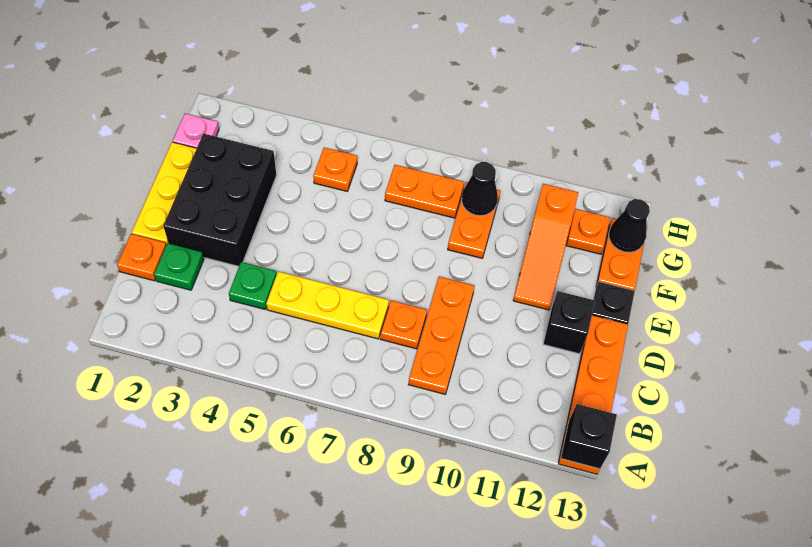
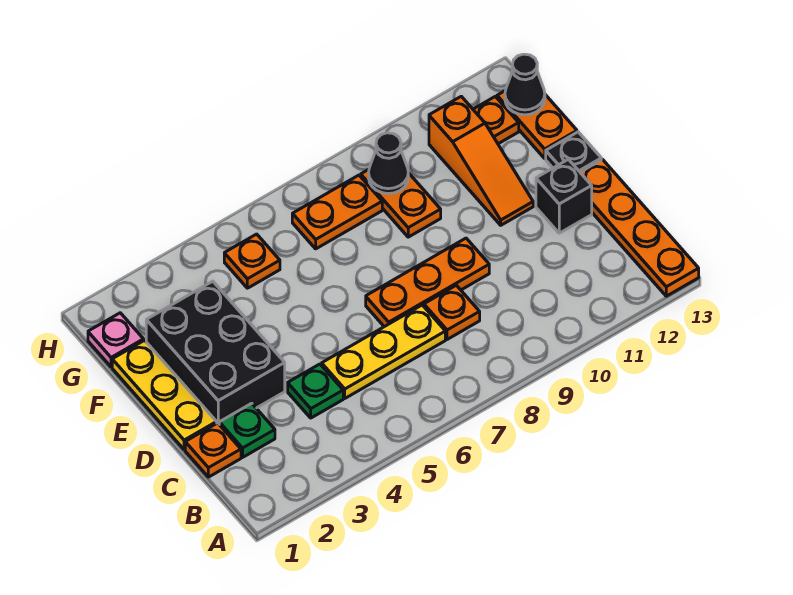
black brick A13 level 2 -> none
orange plate B9:D9 level 1 -> orange plate D7:D9 level 1

